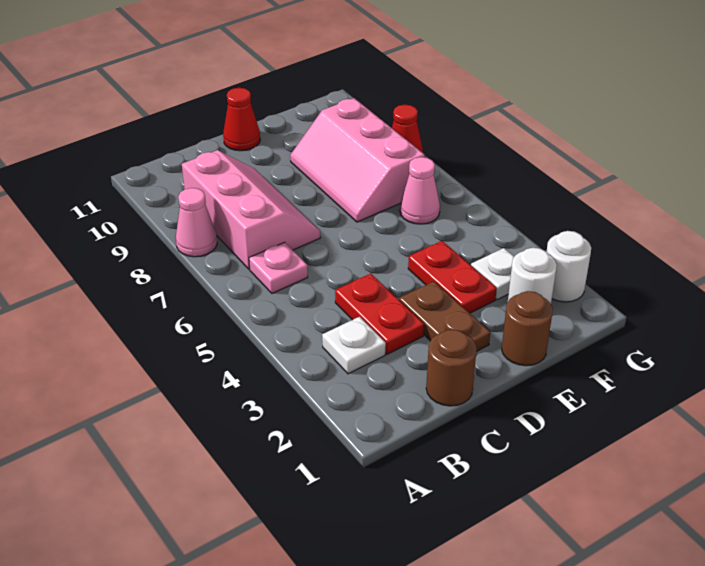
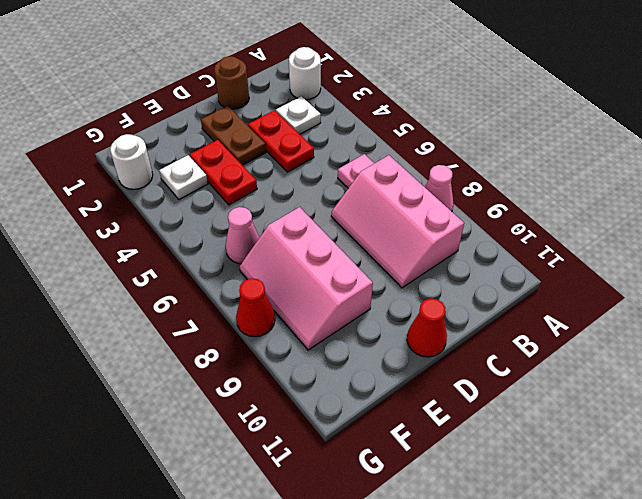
brown round brick E1 level 1 -> none
pink slope E7:F9 level 1 top F -> pink slope E7:F9 level 1 top E
white round brick F2 level 1 -> white round brick A2 level 1

